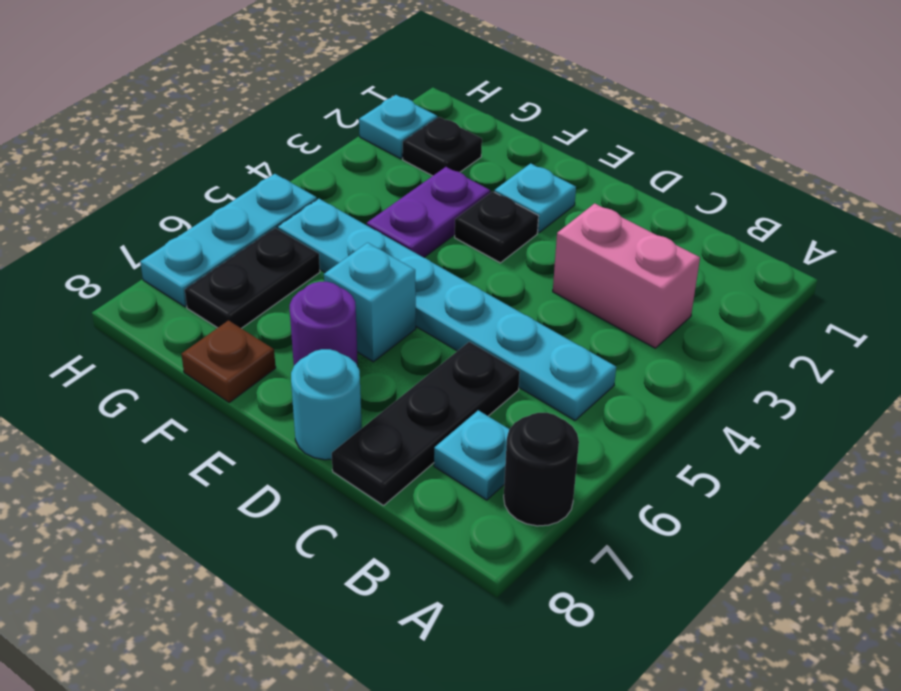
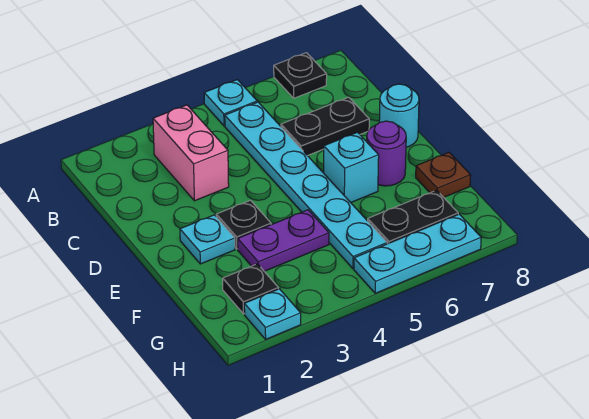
black round brick A7 level 1 -> black plate A7 level 1
cyan plate B7 level 1 -> cyan plate A5 level 1
black plate C6:C8 level 1 -> black plate C6:C7 level 1

